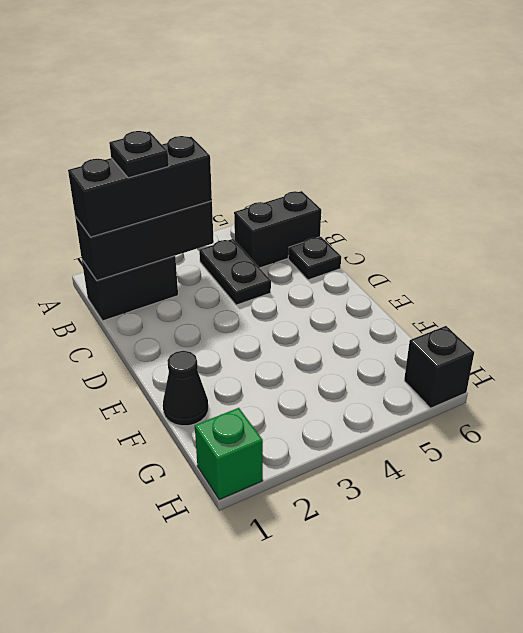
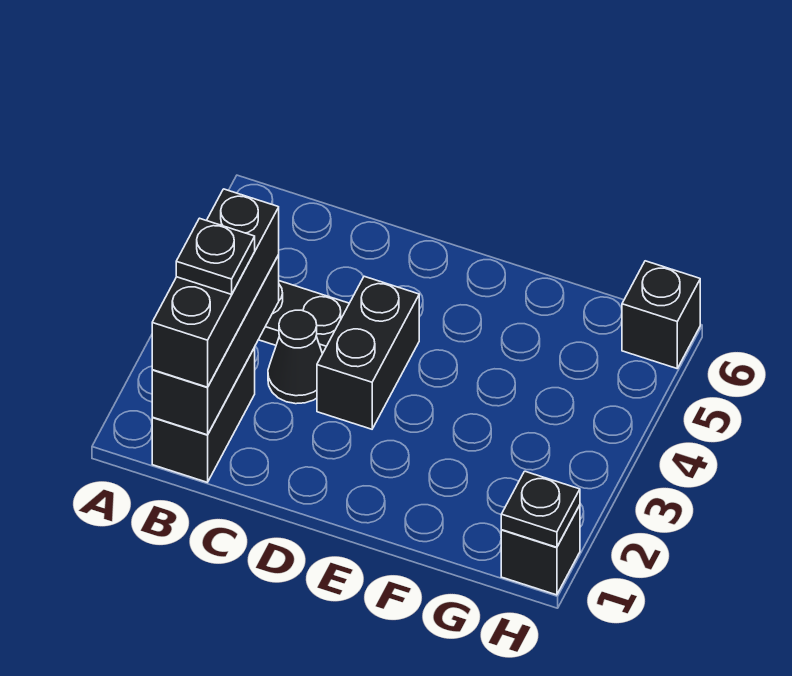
black brick B5:B6 level 1 -> black brick D3:D4 level 1
black plate C6 level 1 -> black plate H1 level 2
black cone F1 level 1 -> black cone C3 level 1
green brick H1 level 1 -> black brick H1 level 1

